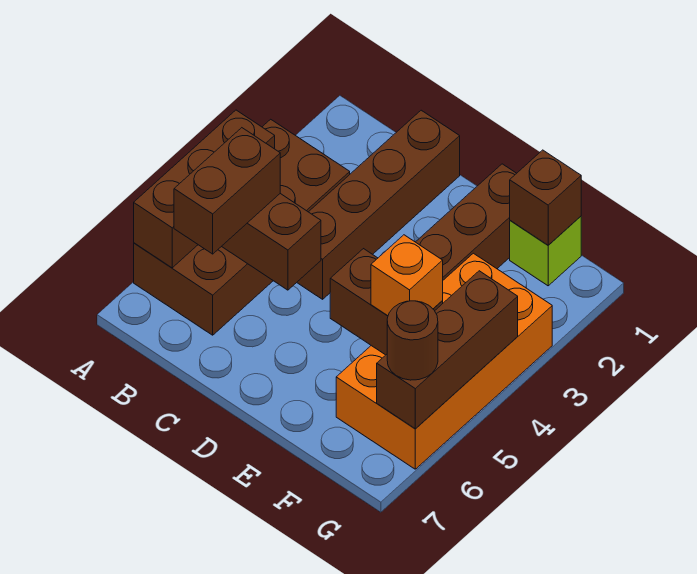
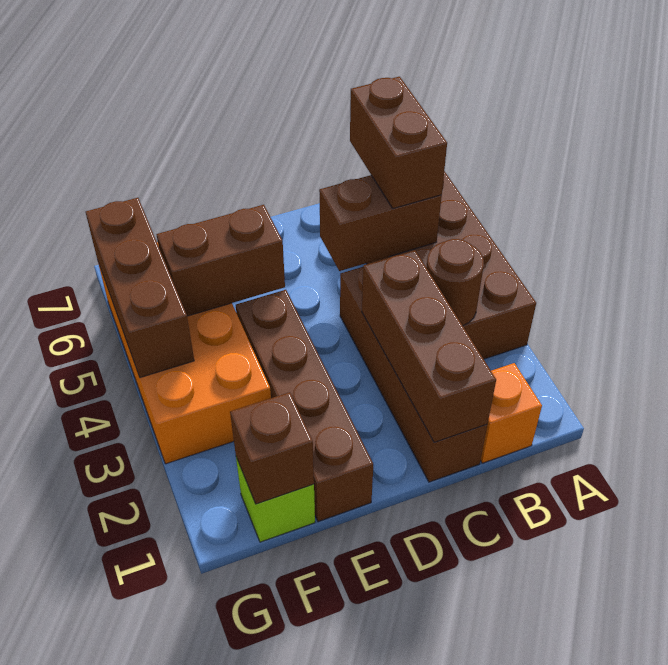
brown brick A4:A6 level 2 -> brown brick C1:C3 level 2
orange brick F5 level 3 -> orange brick B1 level 1
brown round brick G6 level 3 -> brown round brick B3 level 2

